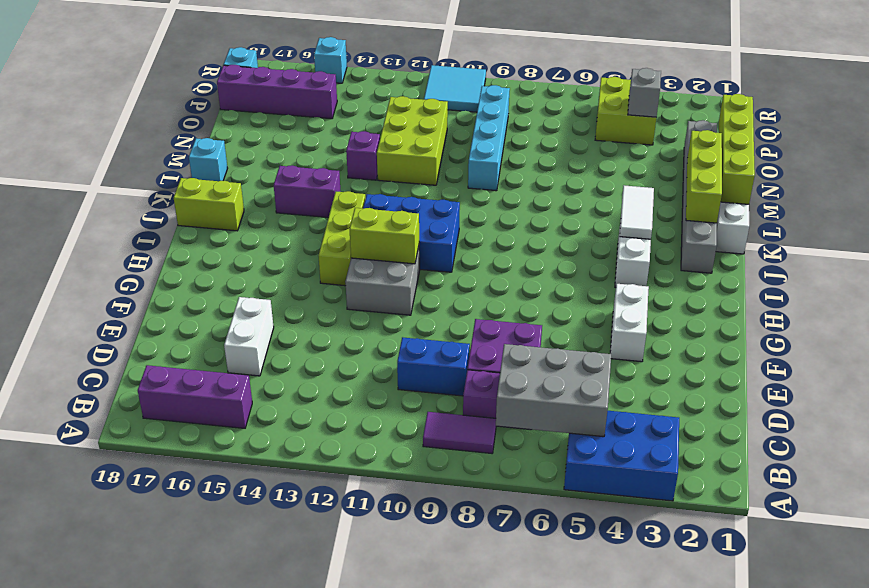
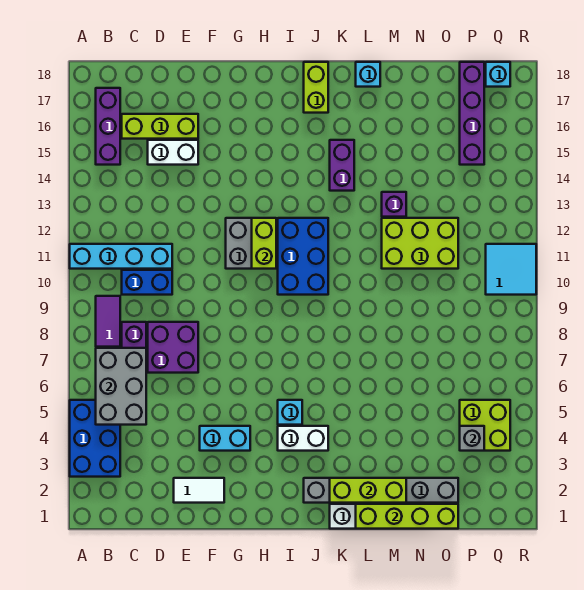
blue brick D9:D10 level 1 -> blue brick C10:D10 level 1
white brick F4:G4 level 1 -> cyan brick F4:G4 level 1
lime brick H13:J13 level 1 -> lime brick C16:E16 level 1
white tile J4:K4 level 2 -> white tile E2:F2 level 1
cyan brick M9:P9 level 1 -> cyan brick A11:D11 level 1
cyan brick R15 level 1 -> cyan brick I5 level 1

